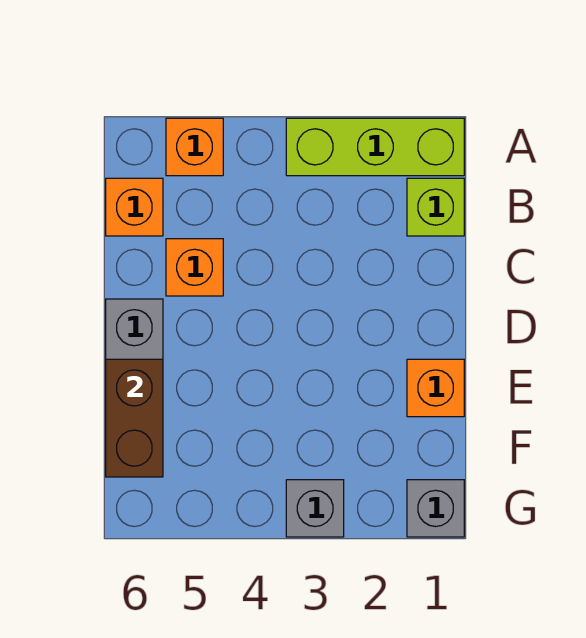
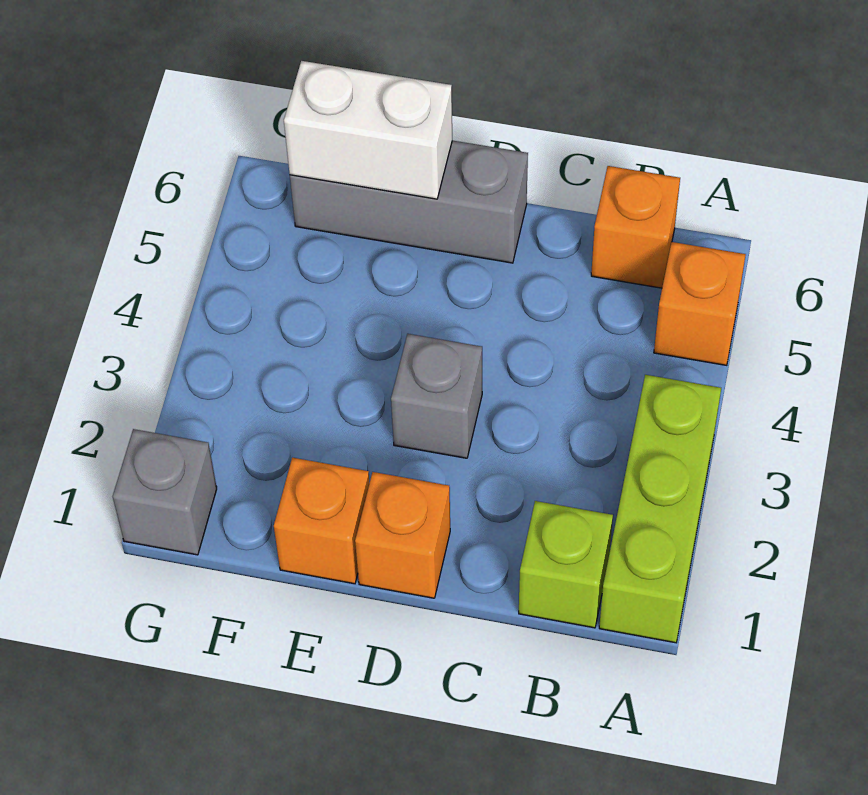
orange brick C5 level 1 -> orange brick D1 level 1
brown brick E6:F6 level 2 -> white brick E6:F6 level 2
grey brick G3 level 1 -> grey brick D3 level 1

